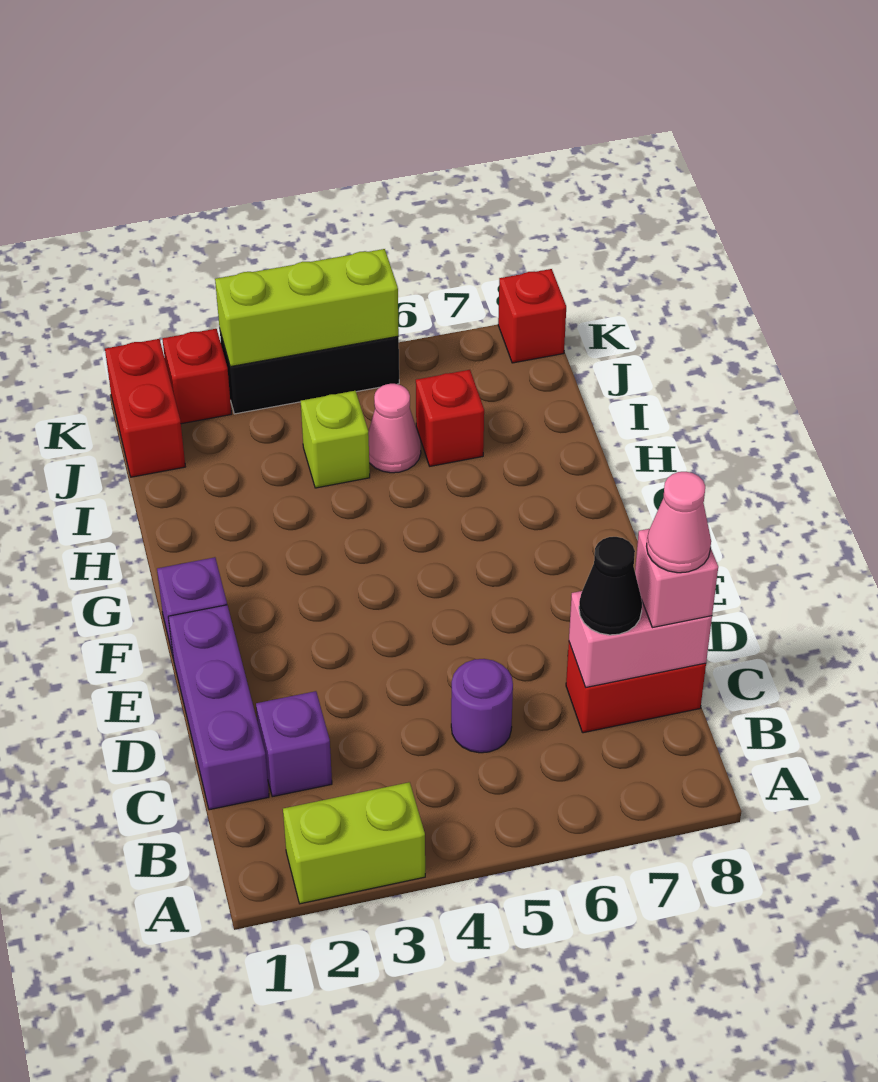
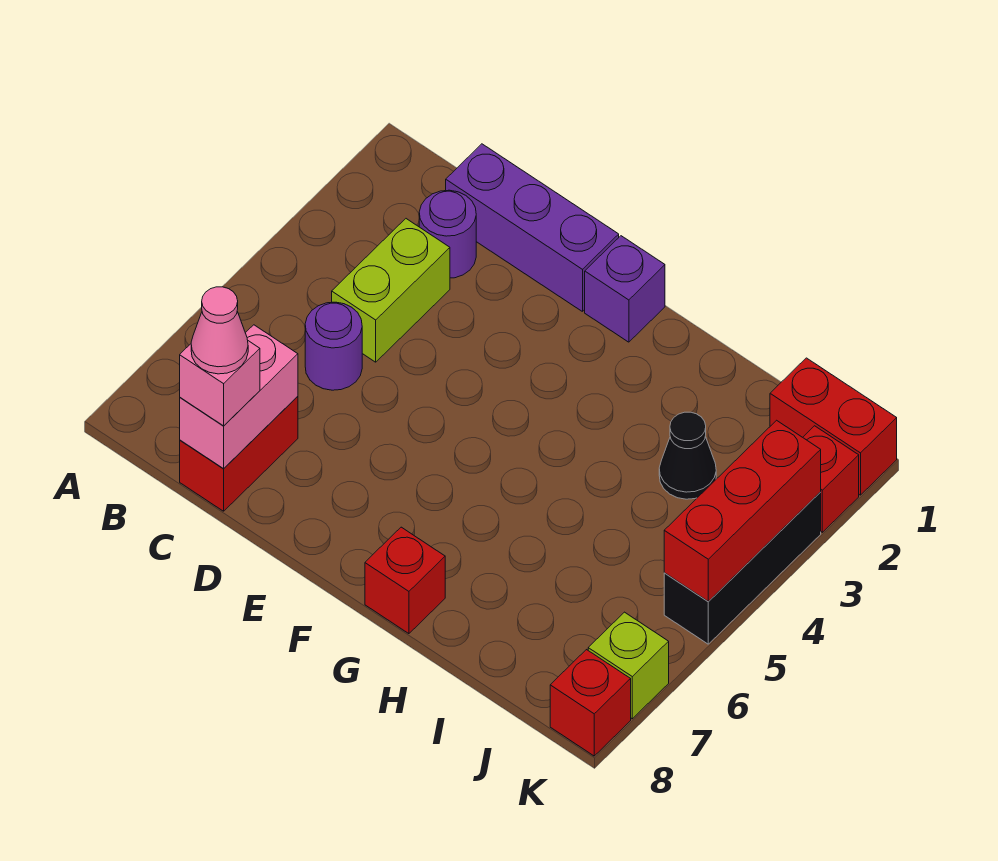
lime brick A2:A3 level 1 -> lime brick C3:C4 level 1
purple brick C2 level 1 -> purple round brick C2 level 1
black cone C7 level 3 -> black cone I3 level 1
lime brick I4 level 1 -> lime brick K7 level 1
pink cone I5 level 1 -> none
red brick I6 level 1 -> red brick G8 level 1
lime brick K3:K5 level 2 -> red brick K3:K5 level 2

